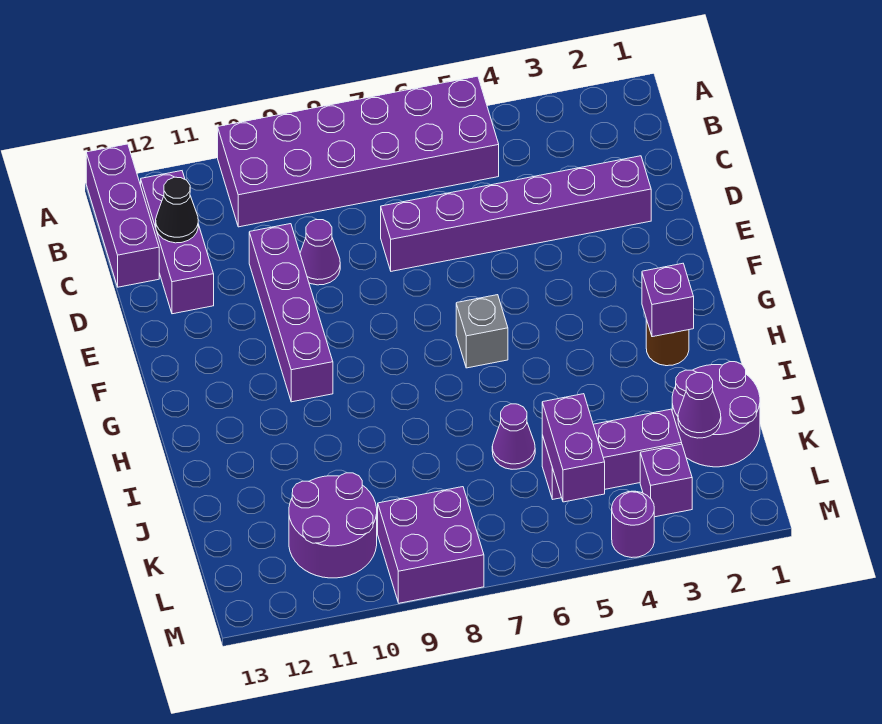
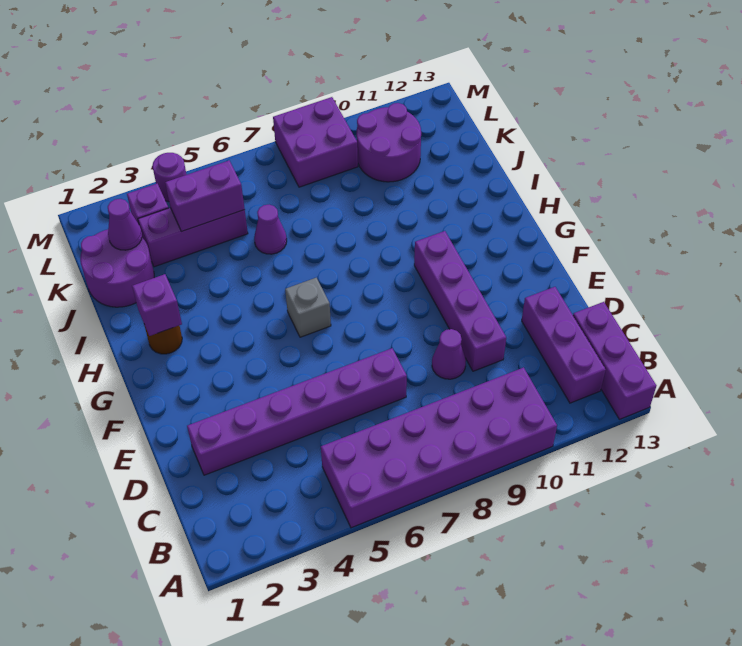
black cone C12 level 2 -> none
purple brick K5:L5 level 2 -> purple brick K4:K5 level 2

